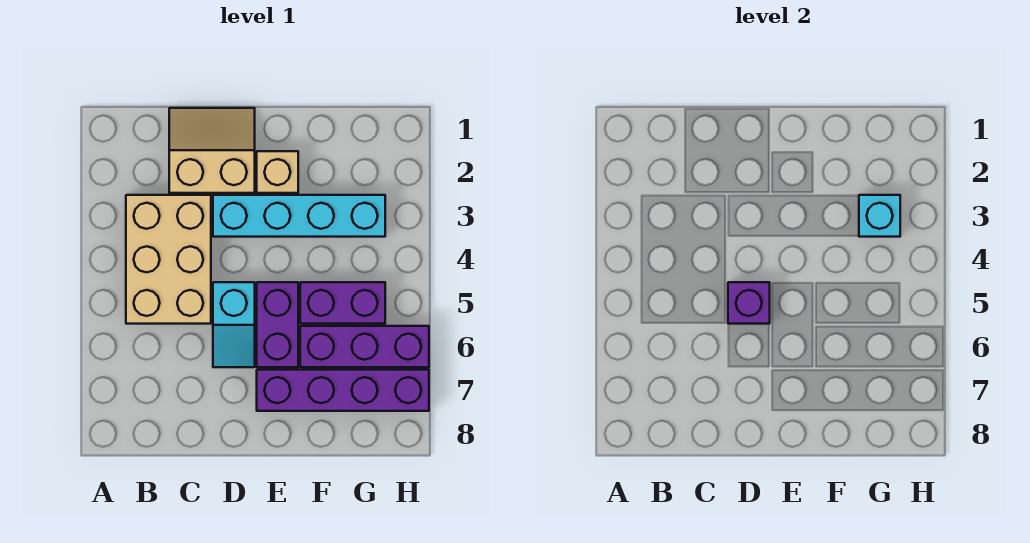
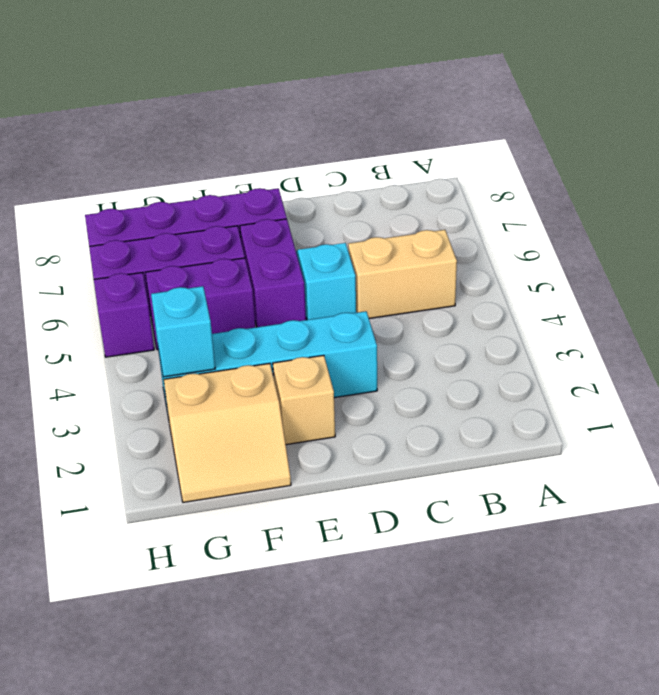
tan brick B3:C5 level 1 -> tan brick B5:C5 level 1
tan slope C1:D2 level 1 top 2 -> tan slope F1:G2 level 1 top 2
purple brick D5 level 2 -> purple brick H5 level 1

